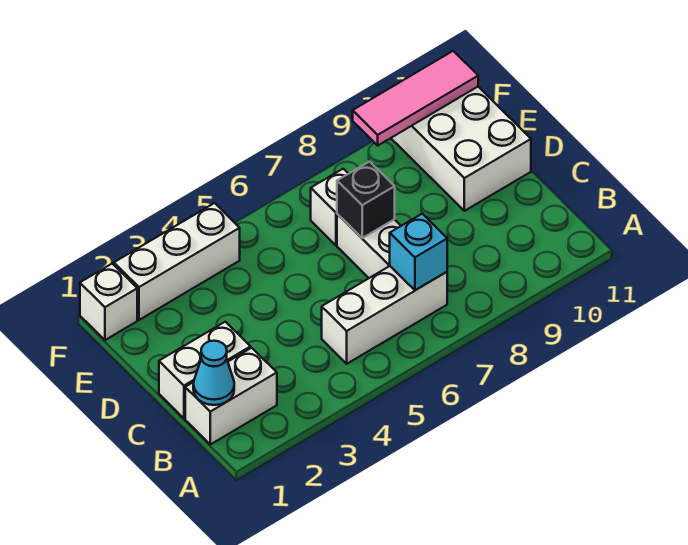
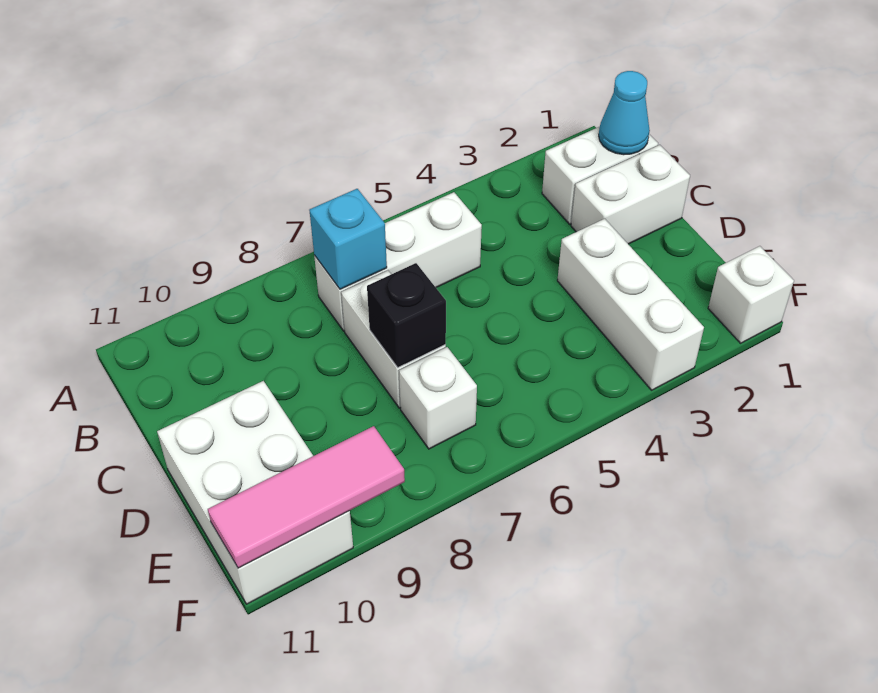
white brick F2:F4 level 1 -> white brick D3:F3 level 1

